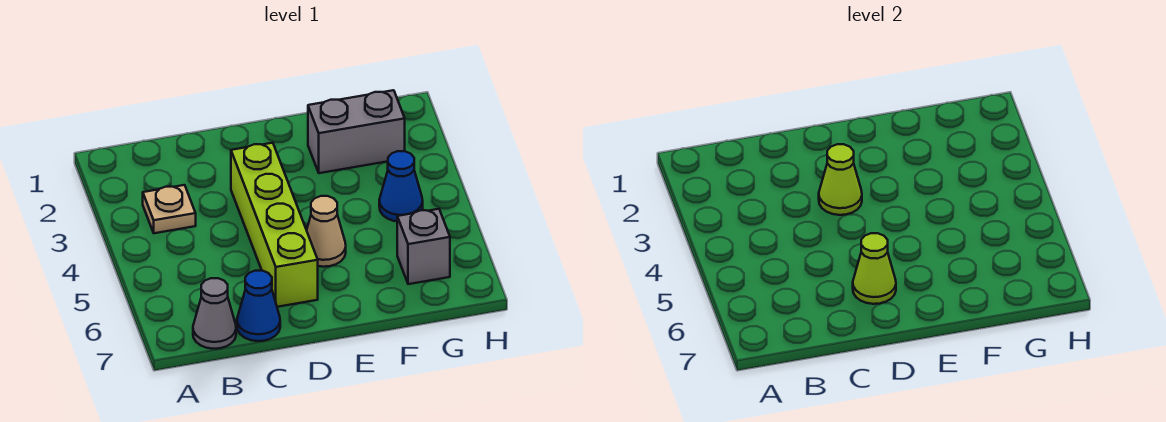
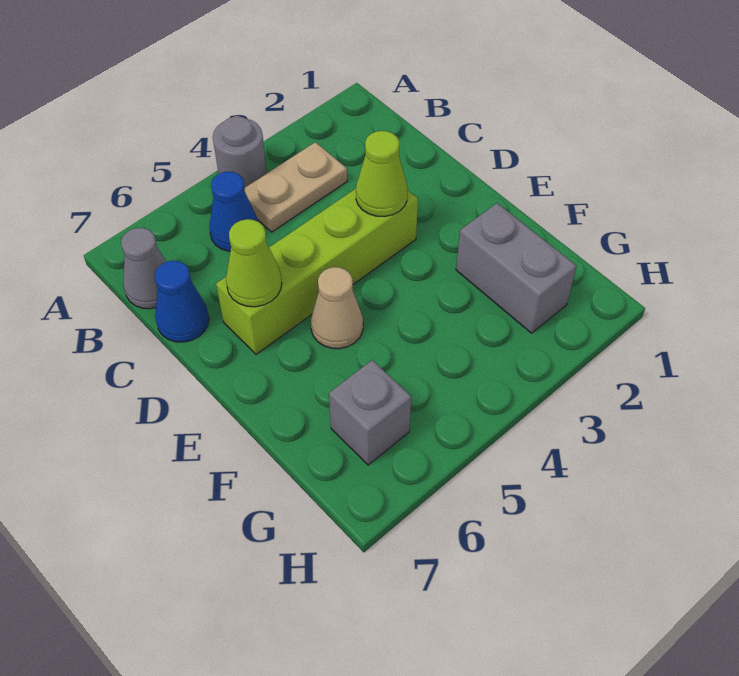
none -> grey round brick A4 level 1
tan plate B3 level 1 -> tan plate B3:B4 level 1
blue cone G4 level 1 -> blue cone B5 level 1

